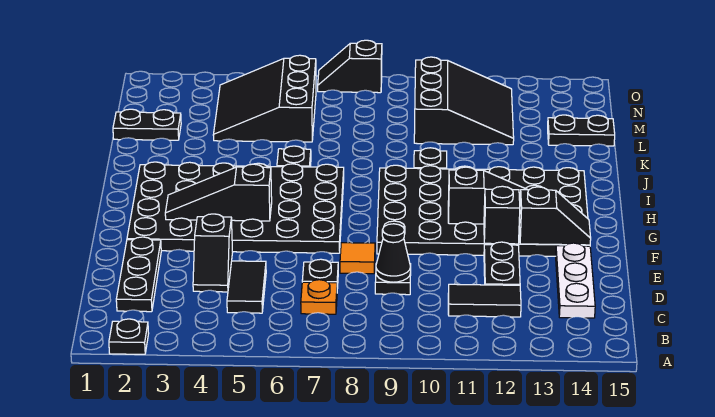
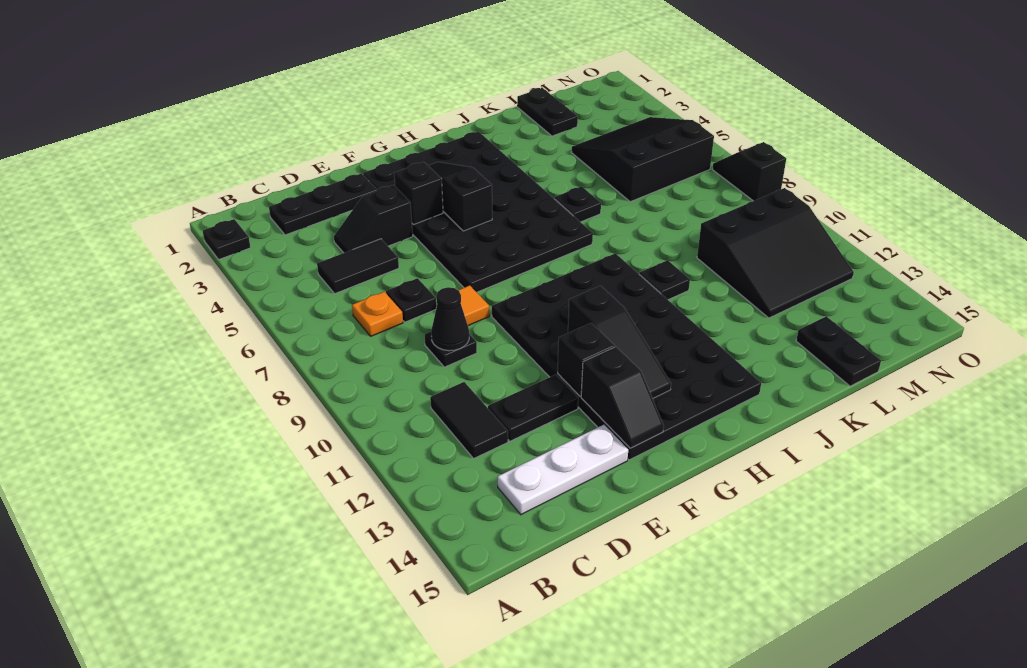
none -> black brick F4 level 2

